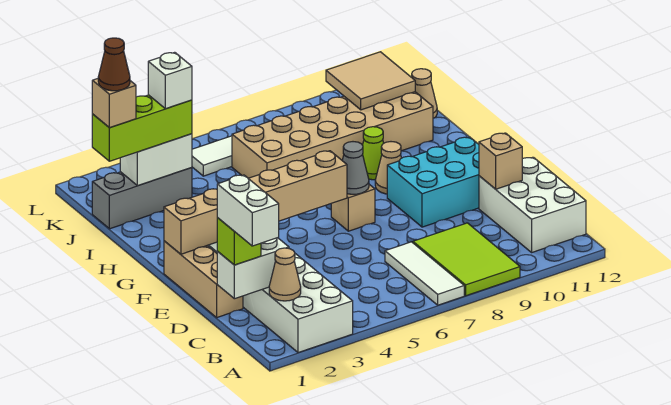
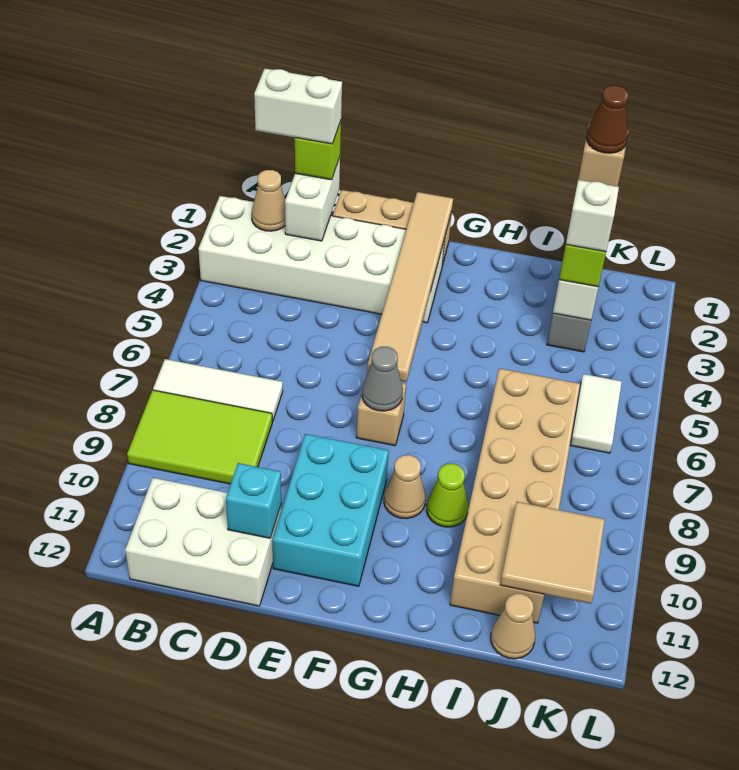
tan brick D11 level 2 -> cyan brick D11 level 2
tan brick F1:F6 level 2 -> tan tile F1:F6 level 2

